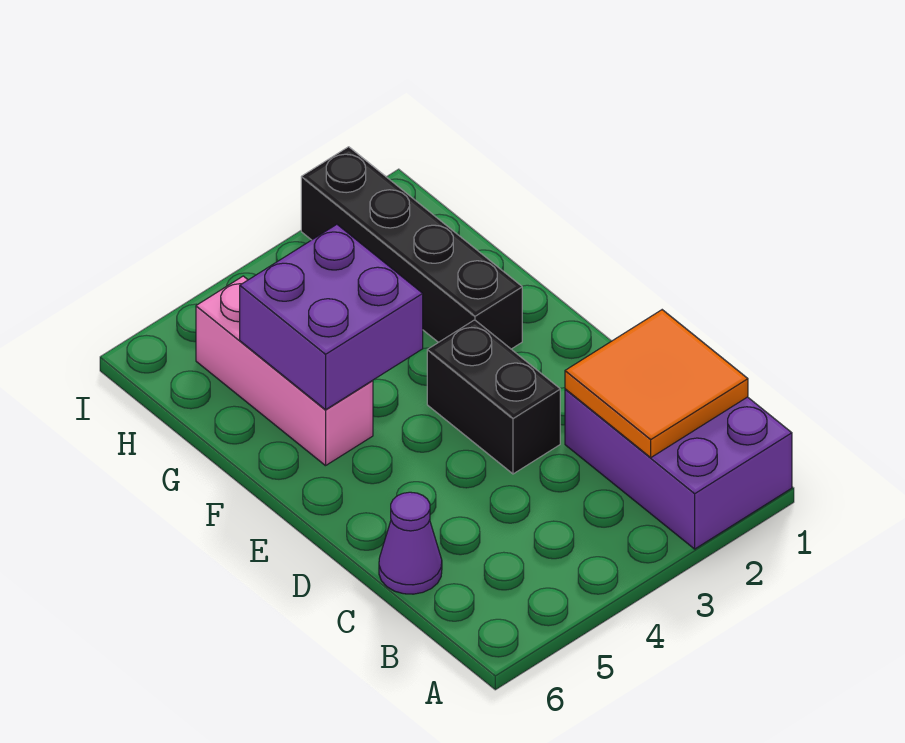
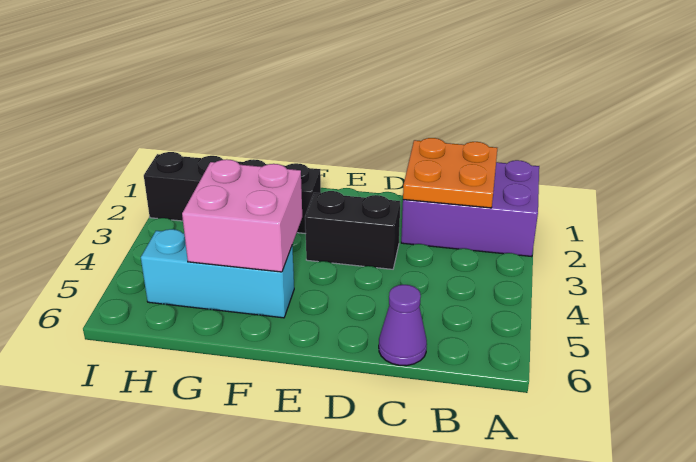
orange tile B1:C2 level 2 -> orange plate B1:C2 level 2
purple brick F4:G5 level 2 -> pink brick F4:G5 level 2
pink brick F5:H5 level 1 -> cyan brick F5:H5 level 1

